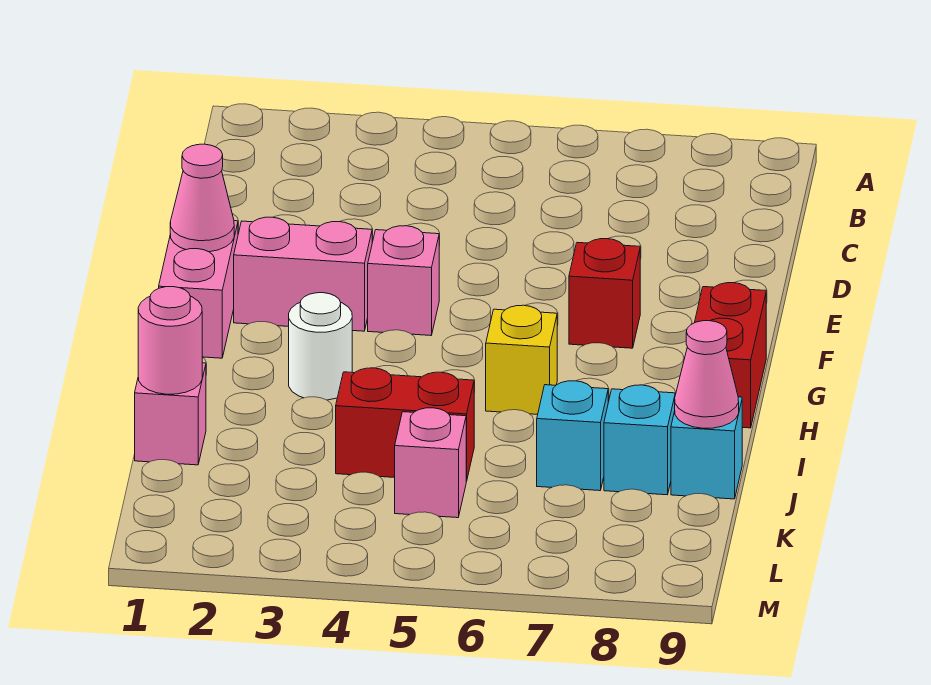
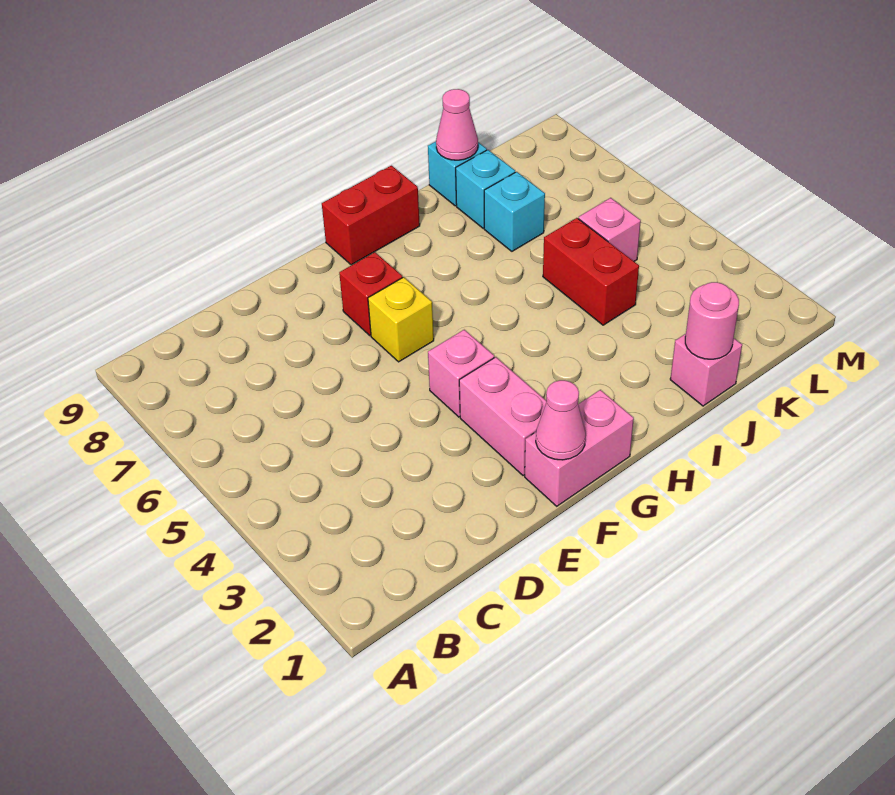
white round brick H3 level 1 -> none
yellow brick H6 level 1 -> yellow brick F6 level 1

